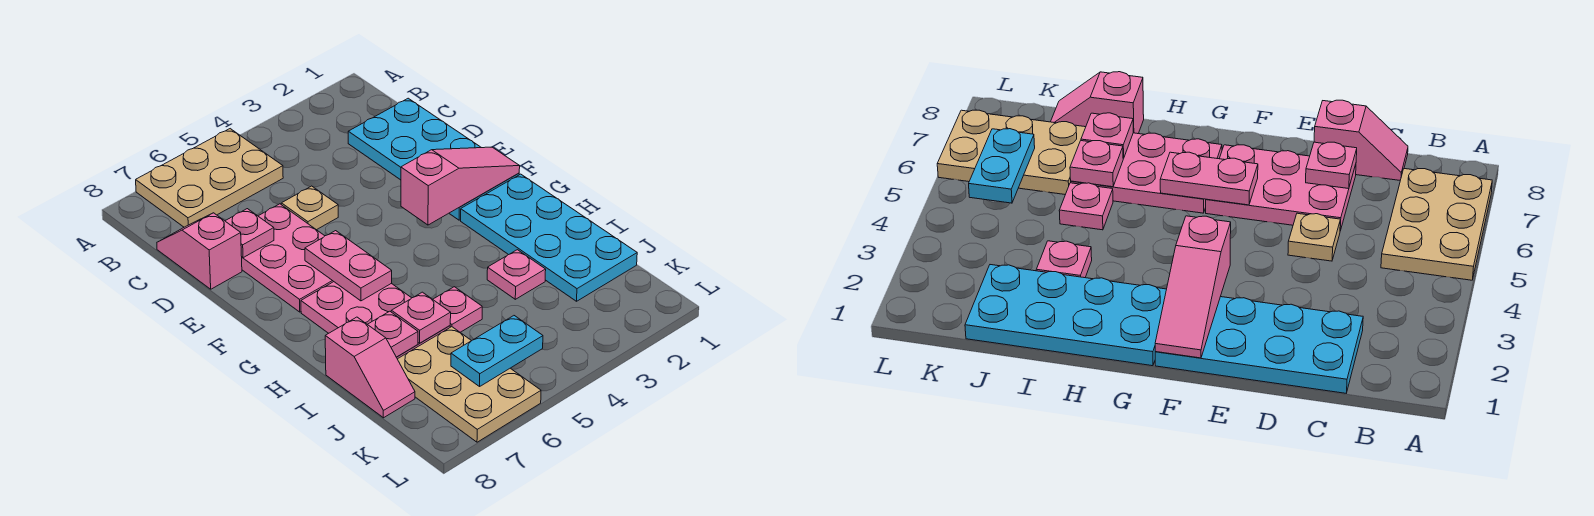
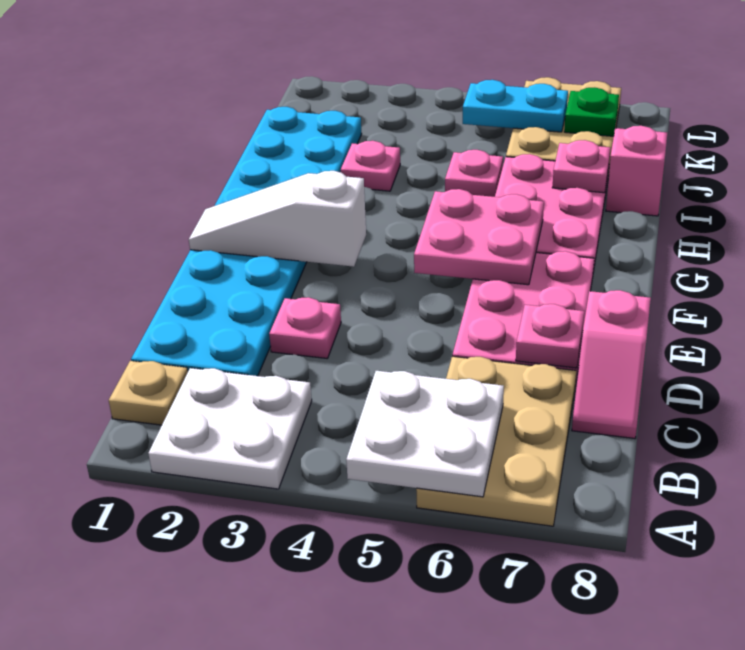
none -> white plate A2:B3 level 1
tan plate A5:B7 level 1 -> tan plate A6:C7 level 1
none -> white plate A5:B6 level 2
tan plate D5 level 1 -> tan plate B1 level 1
pink slope F1:F3 level 2 top 3 -> white slope F1:F3 level 2 top 3
pink plate F6:G6 level 2 -> pink plate F5:G6 level 2
pink plate I6 level 2 -> pink plate D3 level 1
none -> green plate K7 level 2

